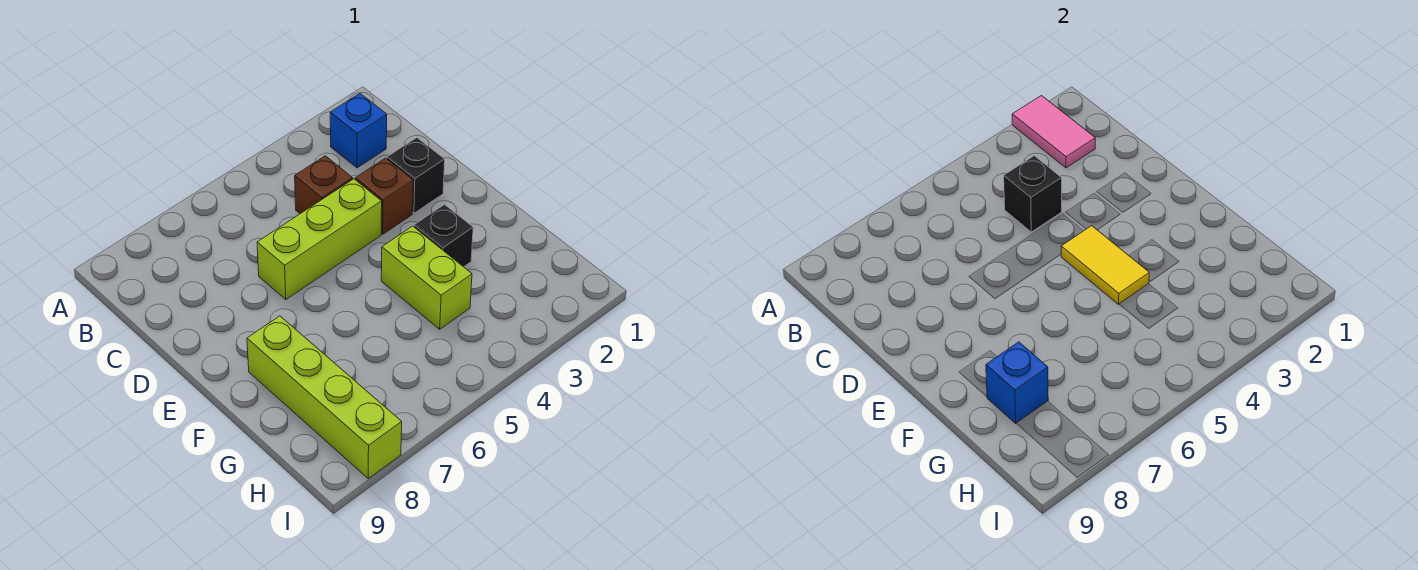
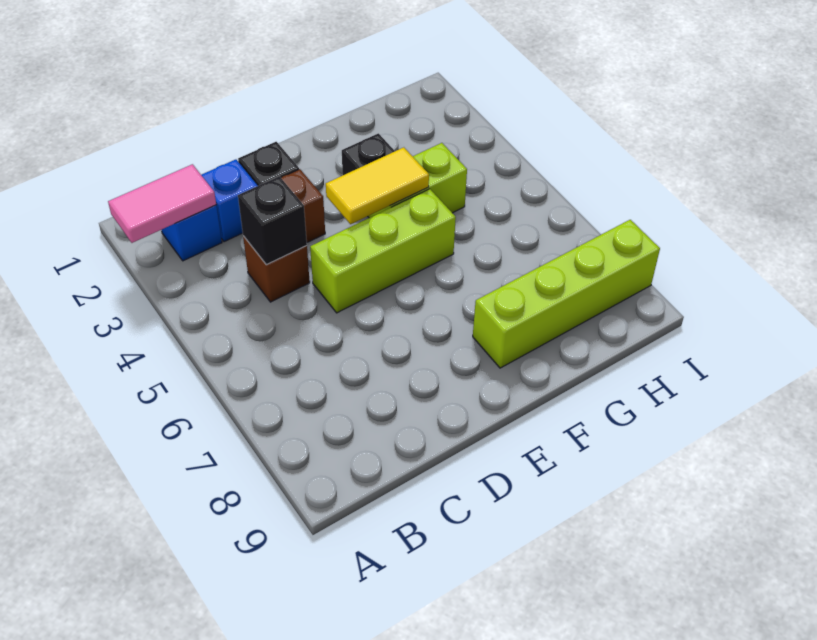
lime brick D4:D6 level 1 -> lime brick D5:F5 level 1
blue brick G8 level 2 -> blue brick C2 level 1

